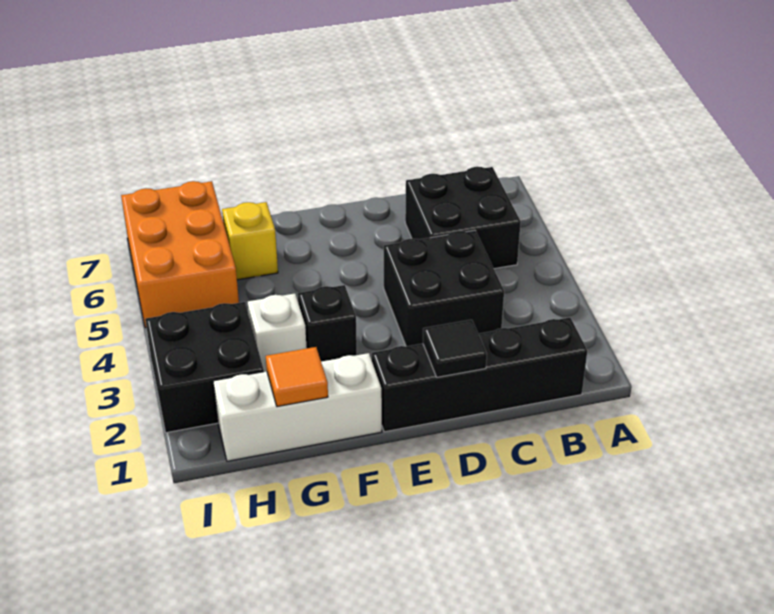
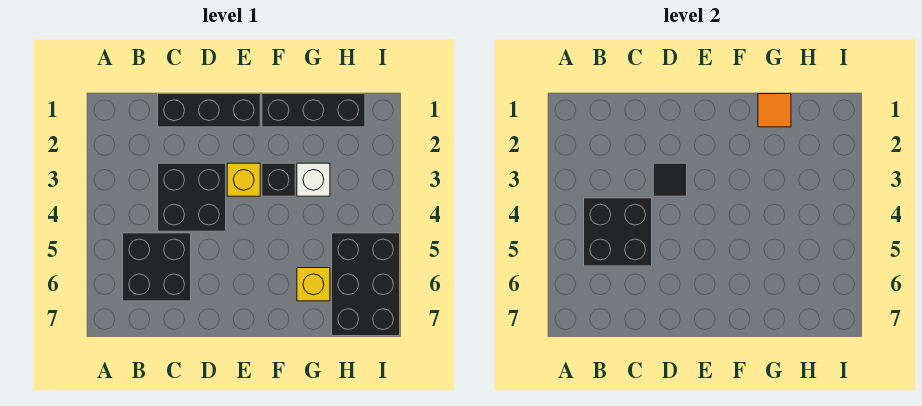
black brick B1:E1 level 1 -> black brick C1:E1 level 1
black tile D1 level 2 -> black tile D3 level 2
none -> yellow brick E3 level 1
white brick F1:H1 level 1 -> black brick F1:H1 level 1
black brick H2:I3 level 1 -> black brick B4:C5 level 2
orange brick H5:I7 level 1 -> black brick H5:I7 level 1

